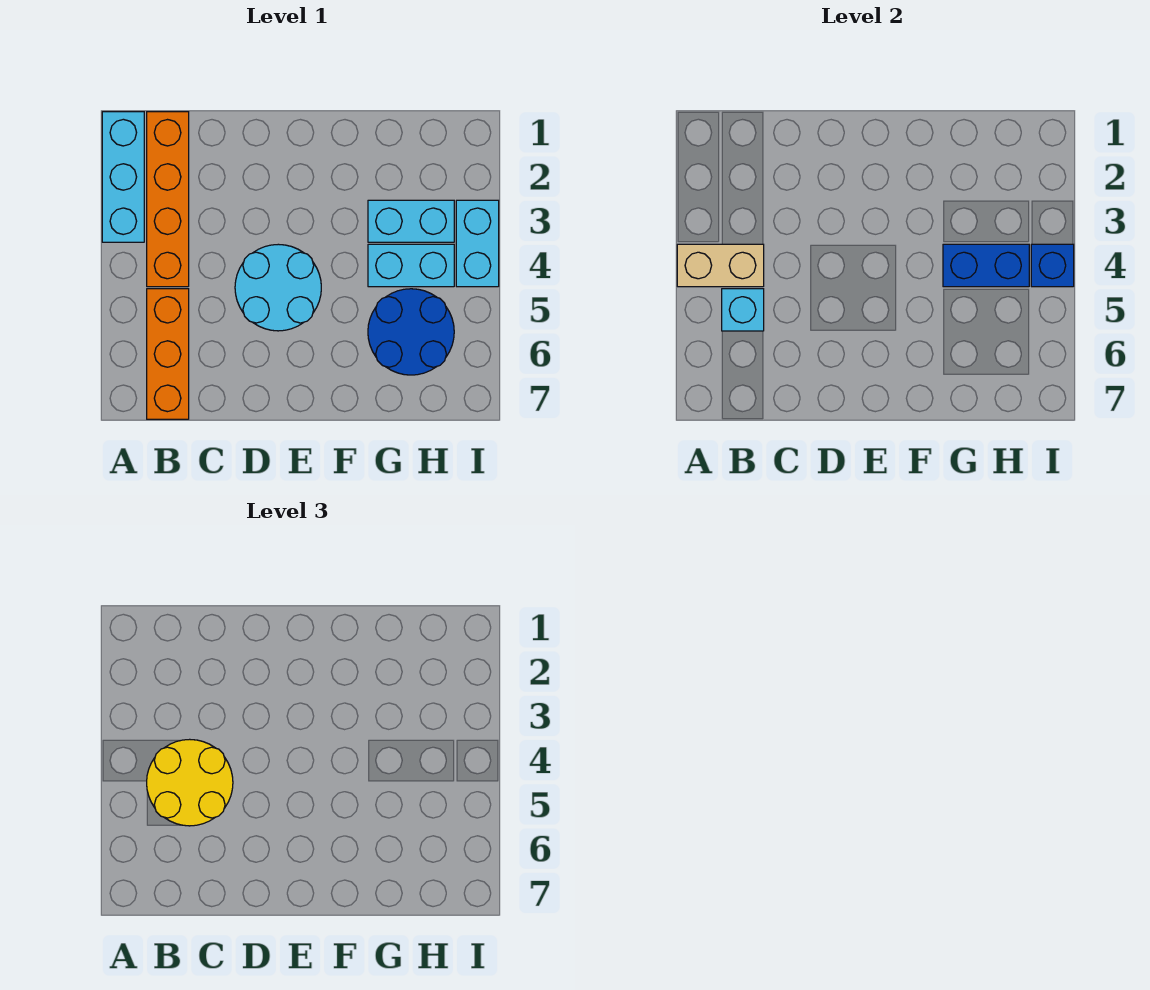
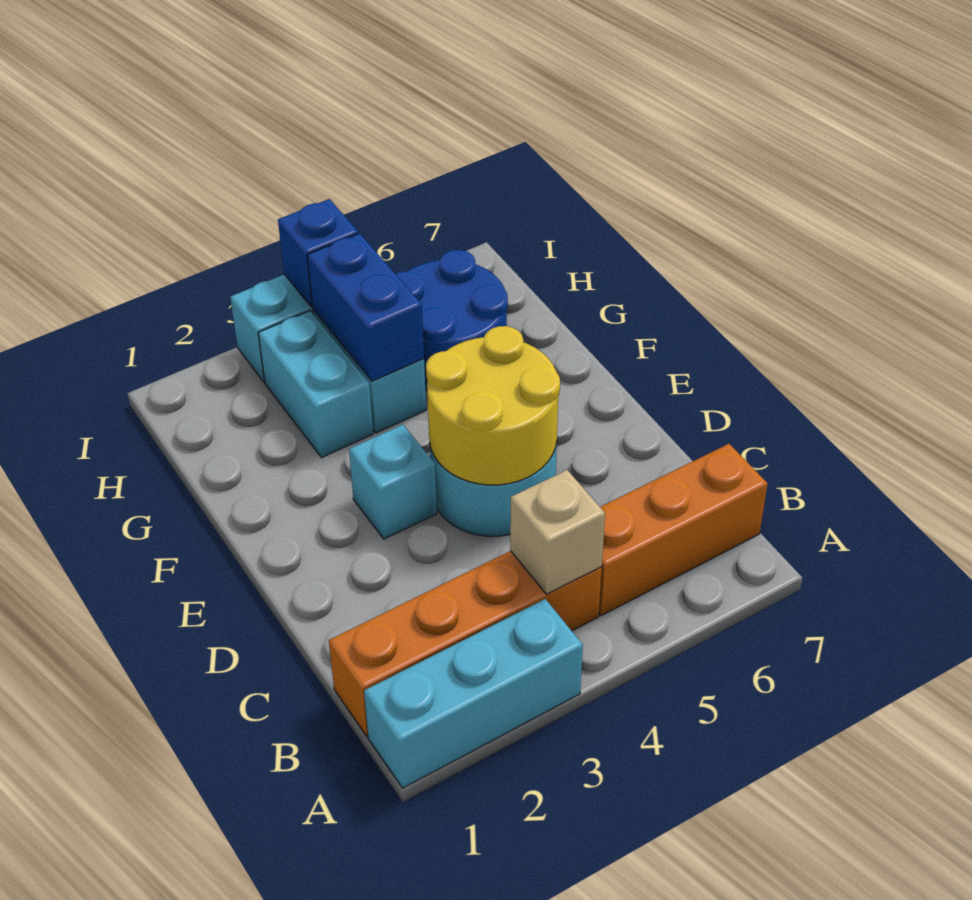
tan brick A4:B4 level 2 -> tan brick B4 level 2
yellow round brick B4:C5 level 3 -> yellow round brick D4:E5 level 2
cyan brick B5 level 2 -> cyan brick E3 level 1

